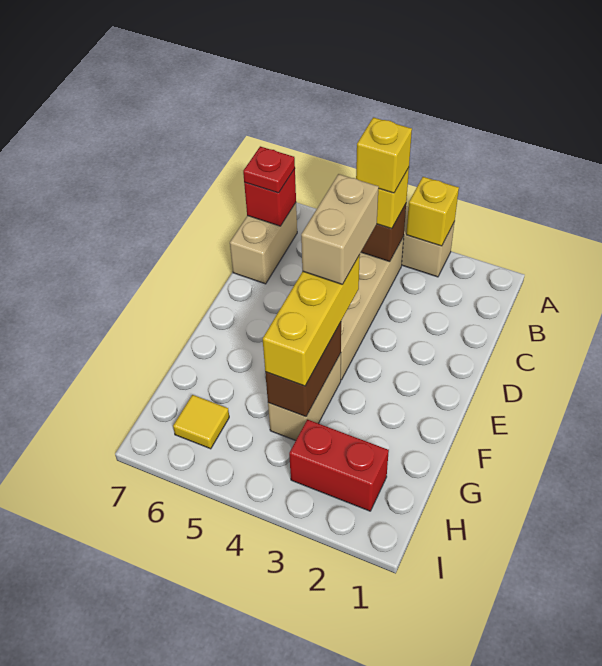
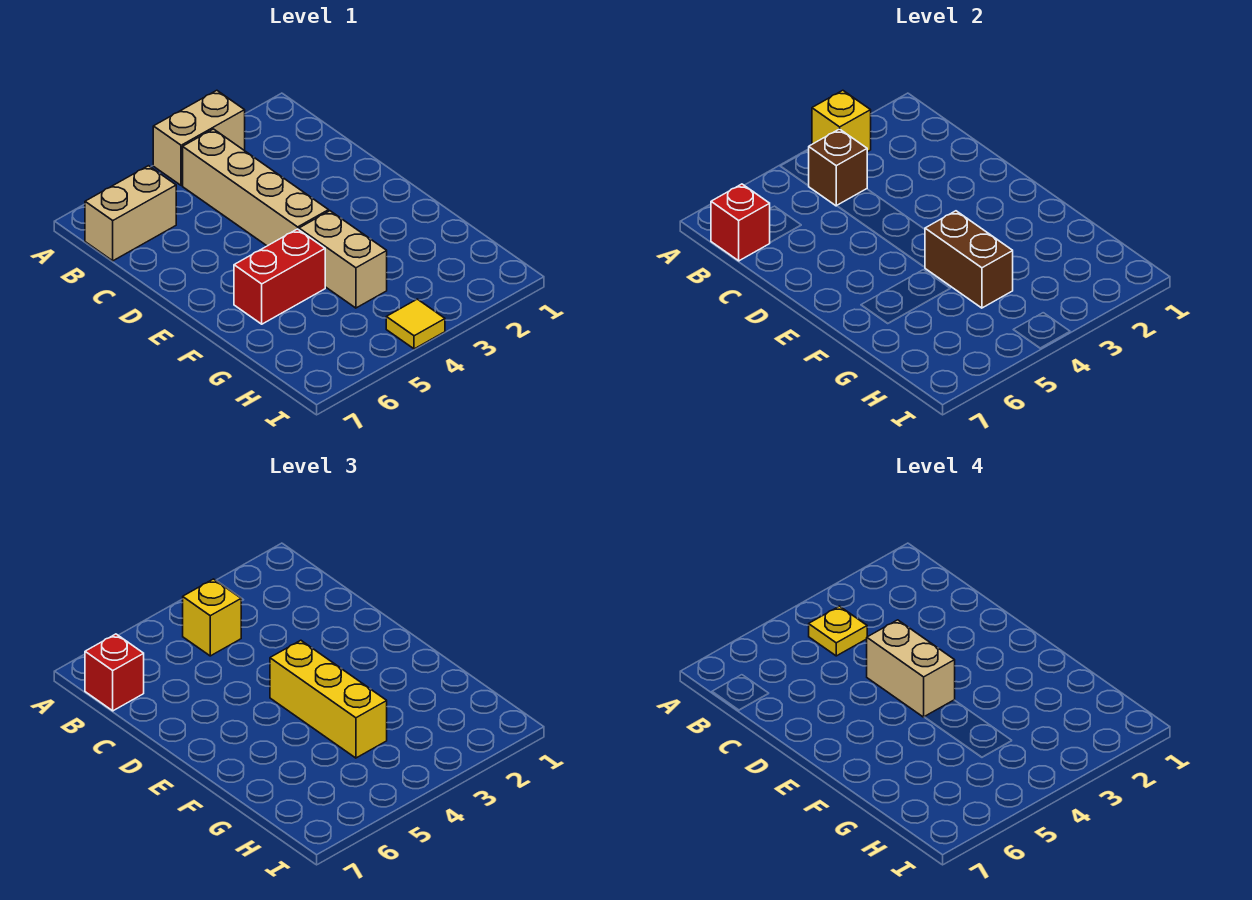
yellow brick B4 level 4 -> yellow plate B4 level 4
tan brick B7:C7 level 1 -> tan brick B6:B7 level 1
red plate B7 level 3 -> red brick B7 level 3
red brick H2:H3 level 1 -> red brick F5:F6 level 1
yellow tile H6 level 1 -> yellow tile I4 level 1

